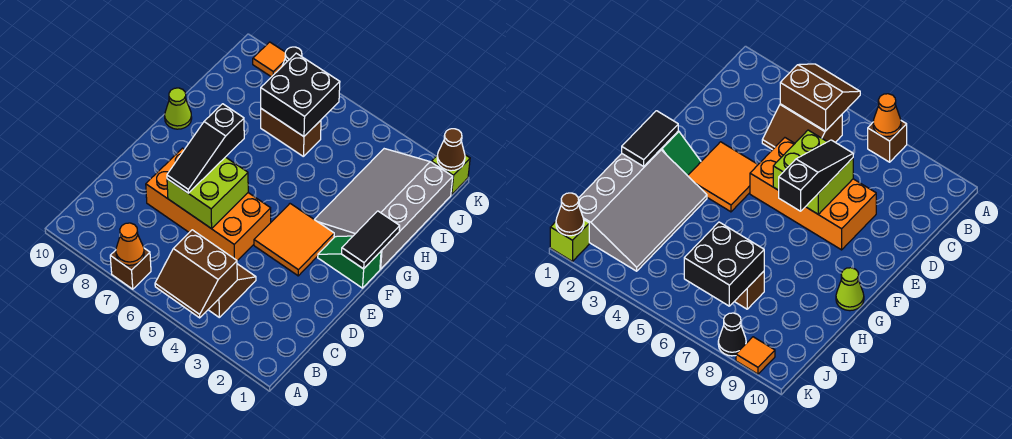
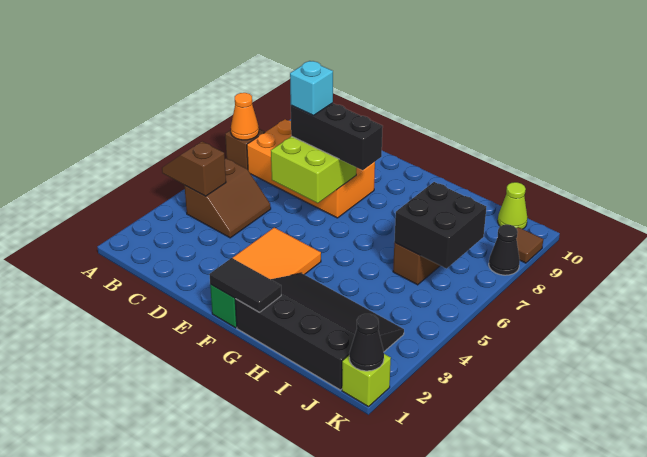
brown slope A4:B5 level 2 top B -> brown slope A4:B4 level 2 top B
orange brick D5:E8 level 1 -> orange brick B7:E8 level 1
black slope D7:F7 level 3 top F -> black brick D7:F7 level 3
none -> cyan brick D7 level 4
grey slope G1:J3 level 1 top 1 -> black slope G1:J3 level 1 top 1
lime cone G10 level 1 -> lime cone J10 level 1
brown cone K1 level 2 -> black cone K1 level 2
orange tile K9 level 1 -> brown tile K9 level 1

